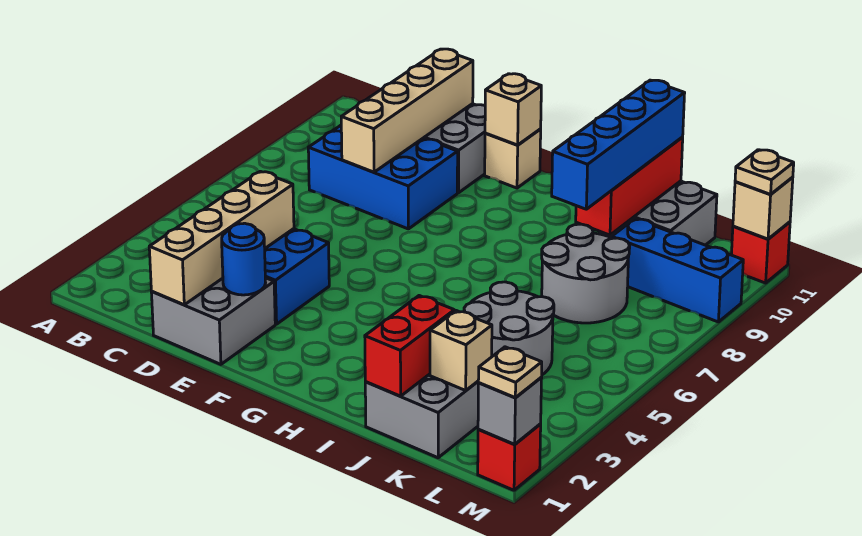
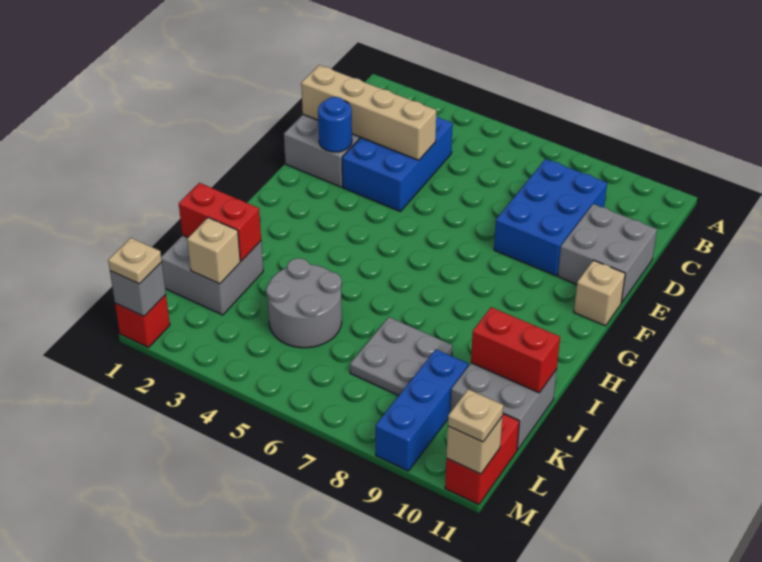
tan brick D8:D11 level 2 -> none
tan brick F11 level 2 -> none
grey round brick J7:K8 level 1 -> grey plate J7:K8 level 1
blue brick J8:J11 level 3 -> none
red brick J9:J11 level 2 -> red brick J10:J11 level 2
red brick M11 level 1 -> red brick L11:M11 level 1

